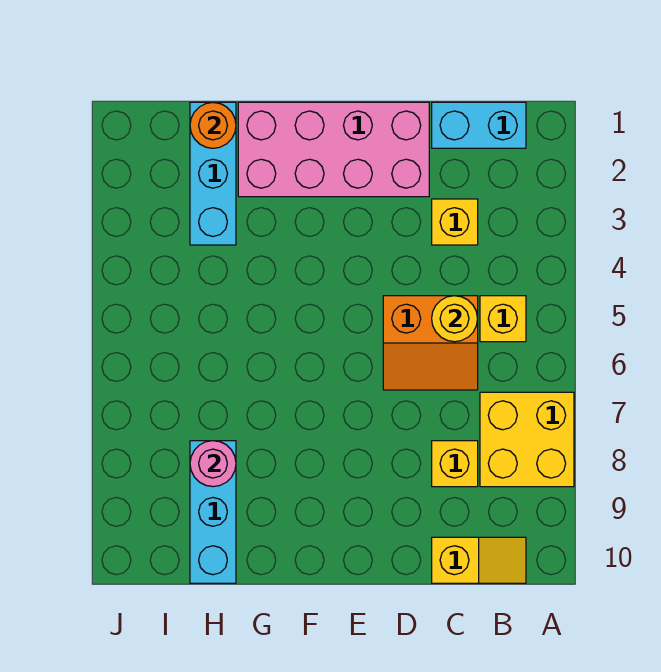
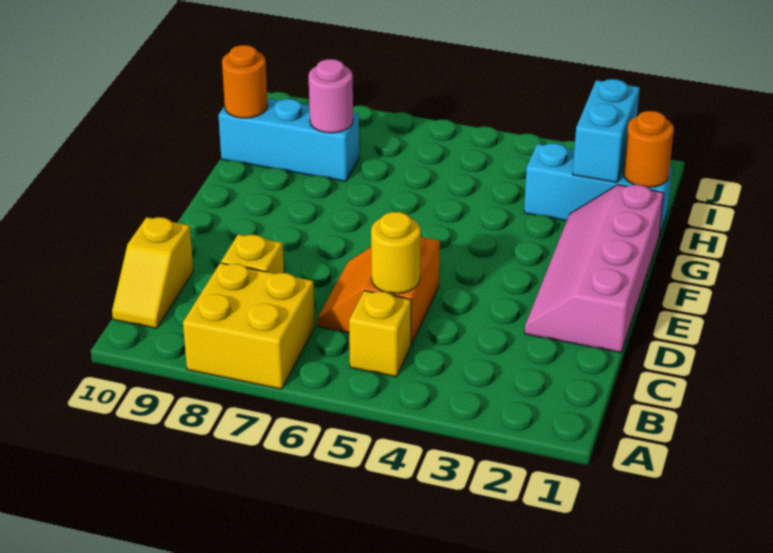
cyan brick B1:C1 level 1 -> cyan brick H2:I2 level 2
yellow brick C3 level 1 -> none
pink brick D1:G2 level 1 -> pink slope D1:G2 level 1 top 1
none -> orange round brick H10 level 2

